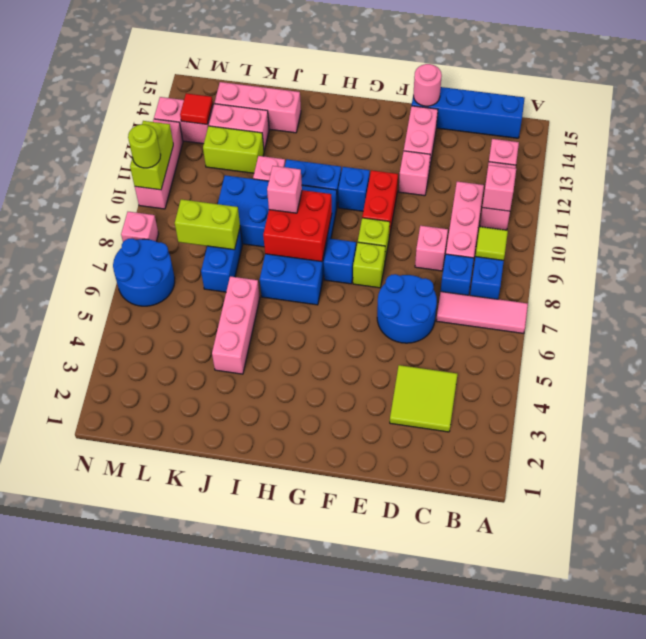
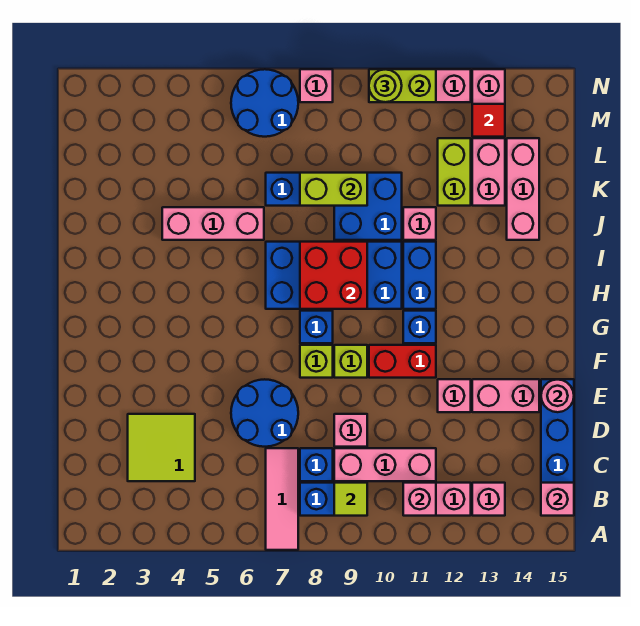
pink brick I9 level 3 -> pink brick B15 level 2
lime brick K8:L8 level 2 -> lime brick K8:K9 level 2

